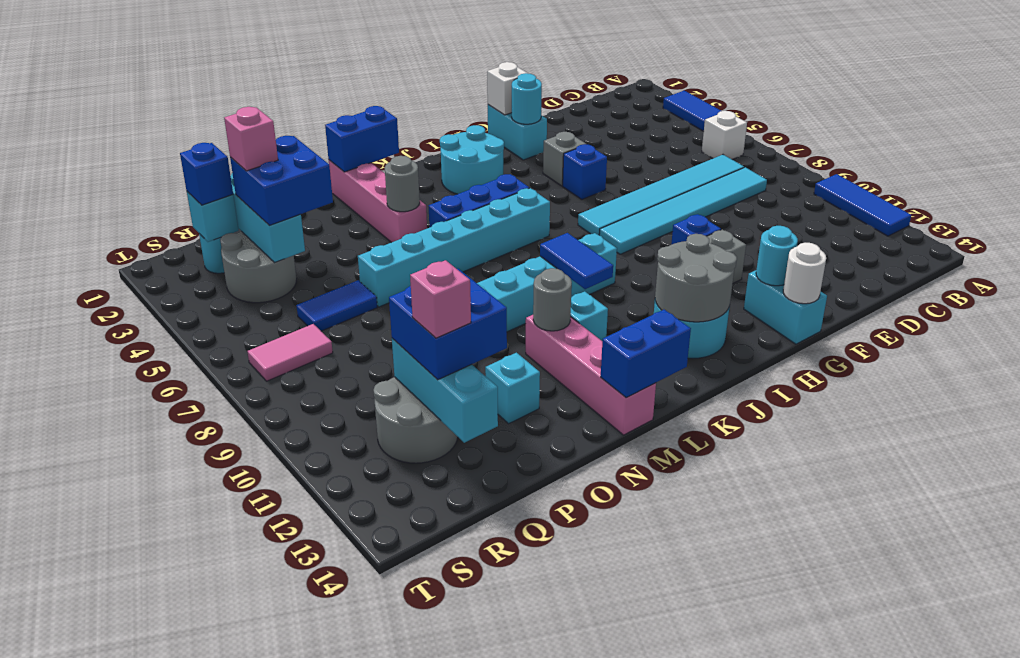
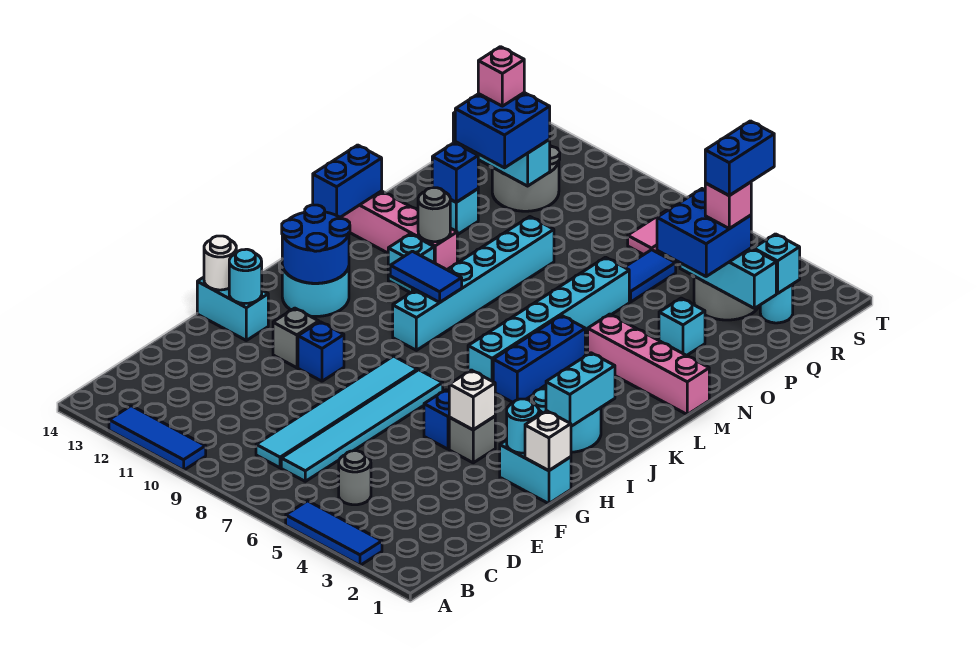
white brick B6 level 1 -> white brick G4 level 2
none -> cyan brick I2:J2 level 2
grey round brick I12:J13 level 2 -> blue round brick I12:J13 level 2
blue brick L1:M1 level 2 -> blue brick Q3:R3 level 5
grey round brick M4 level 2 -> grey round brick C5 level 1
none -> cyan brick O3 level 1
blue brick R2 level 3 -> blue brick O12 level 2

